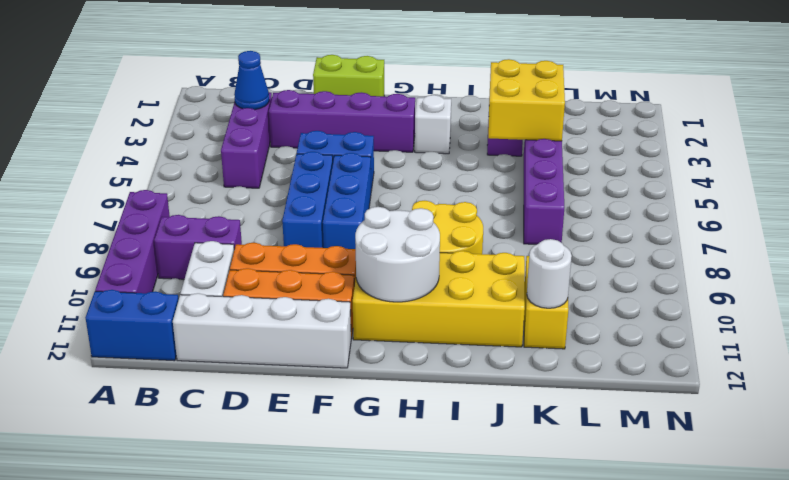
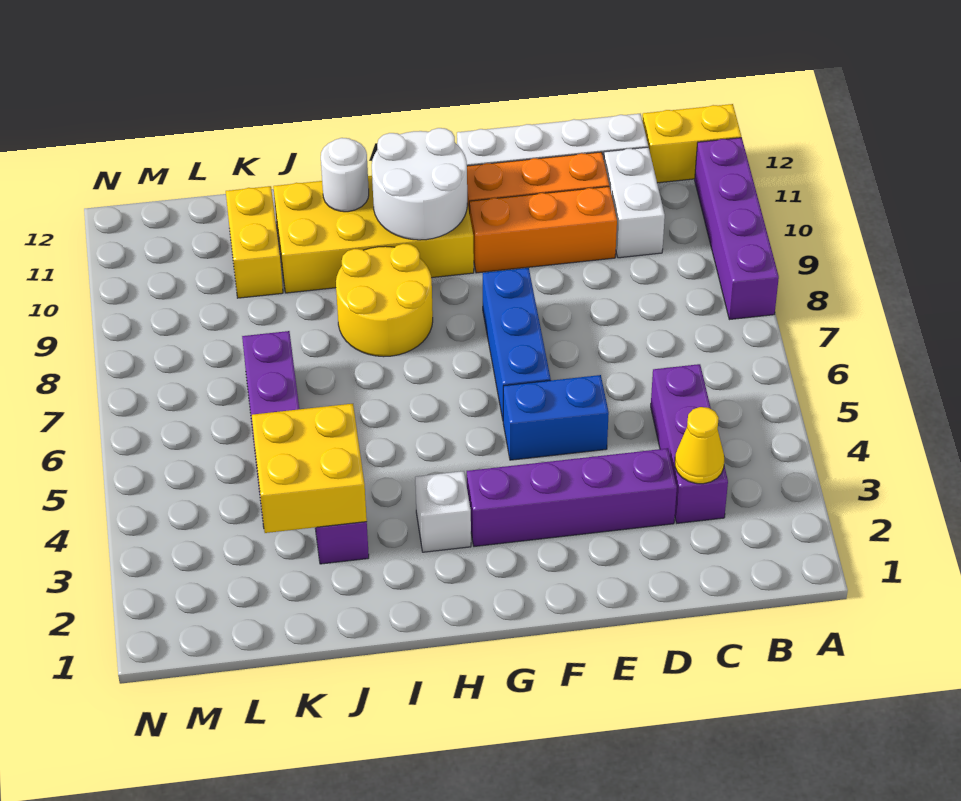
blue brick A12:B12 level 1 -> yellow brick A12:B12 level 1
purple brick B9:C9 level 1 -> none
blue cone C3 level 2 -> yellow cone C3 level 2
lime brick E1:F1 level 1 -> none
blue brick E6:E8 level 1 -> none
white round brick K11 level 2 -> white round brick I11 level 2

